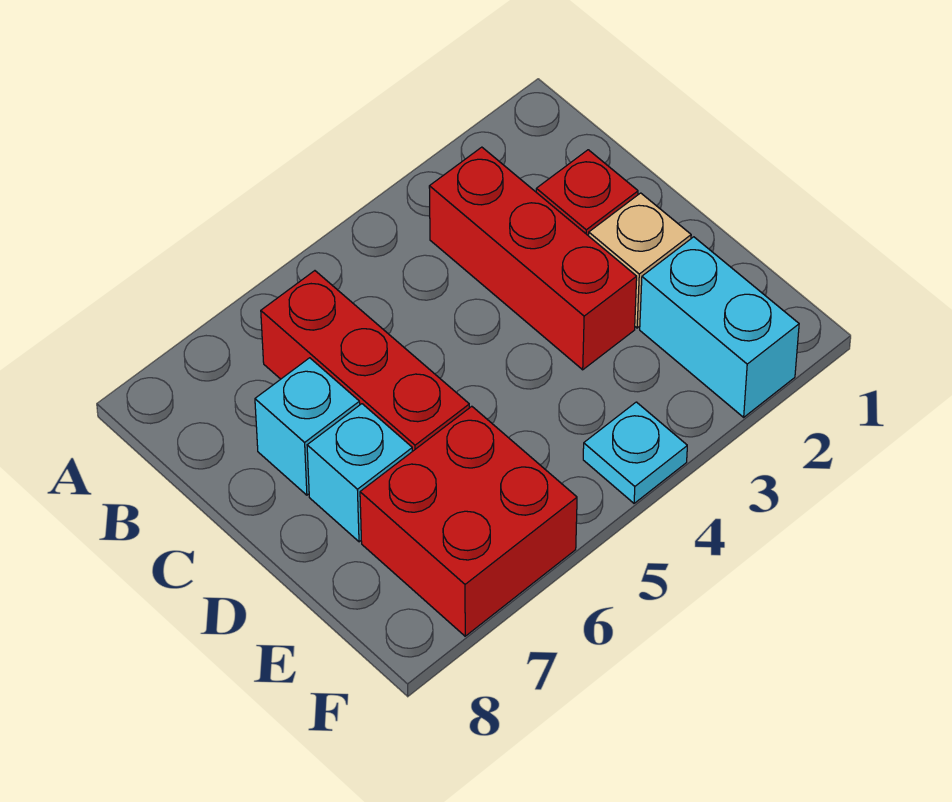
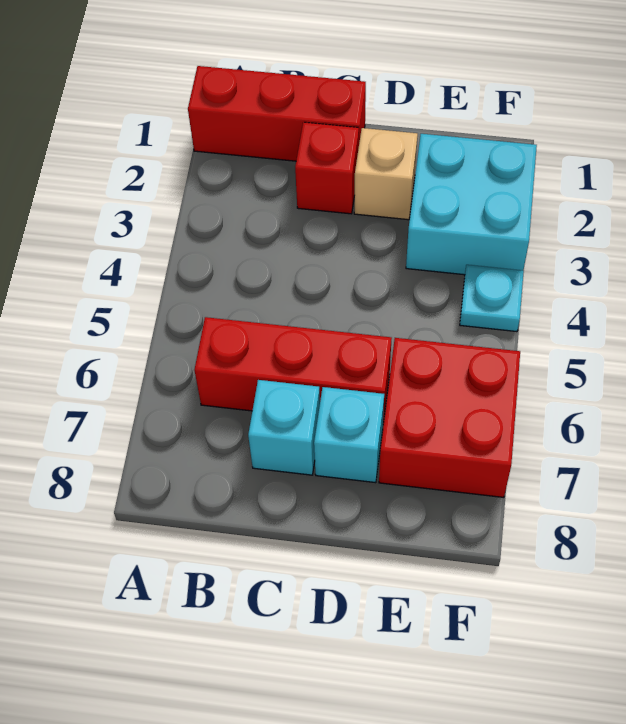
red brick B3:D3 level 1 -> red brick A1:C1 level 1
cyan brick E2:F2 level 1 -> cyan brick E2:F3 level 1

